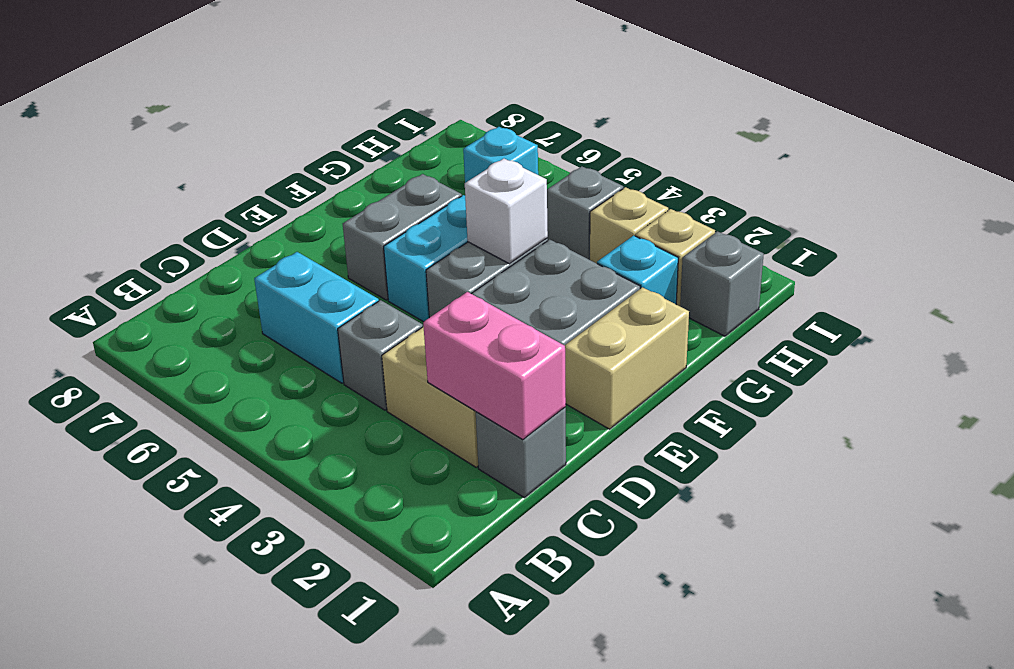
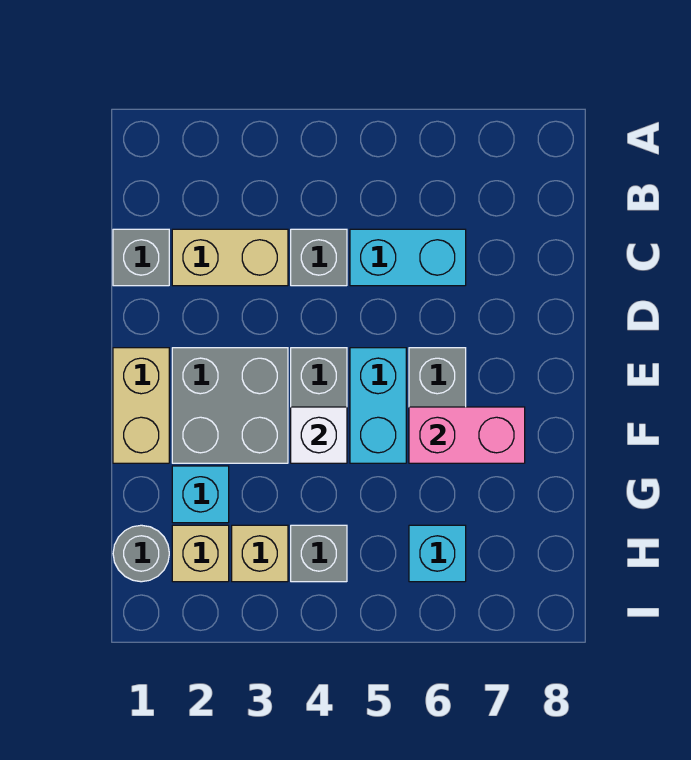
pink brick C1:C2 level 2 -> pink brick F6:F7 level 2
grey brick H1 level 1 -> grey round brick H1 level 1

